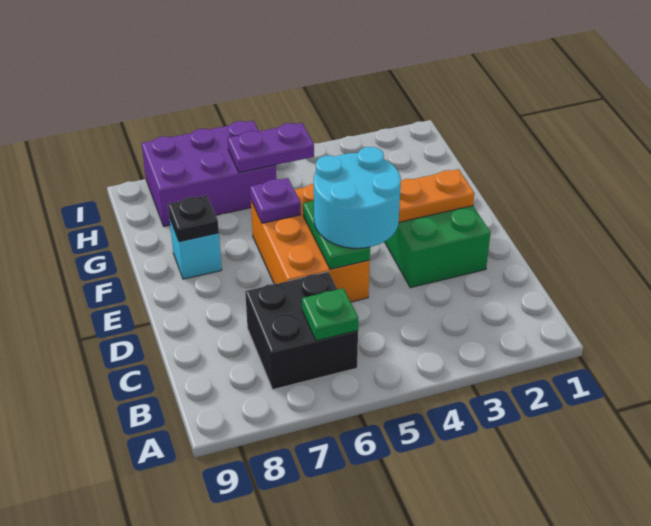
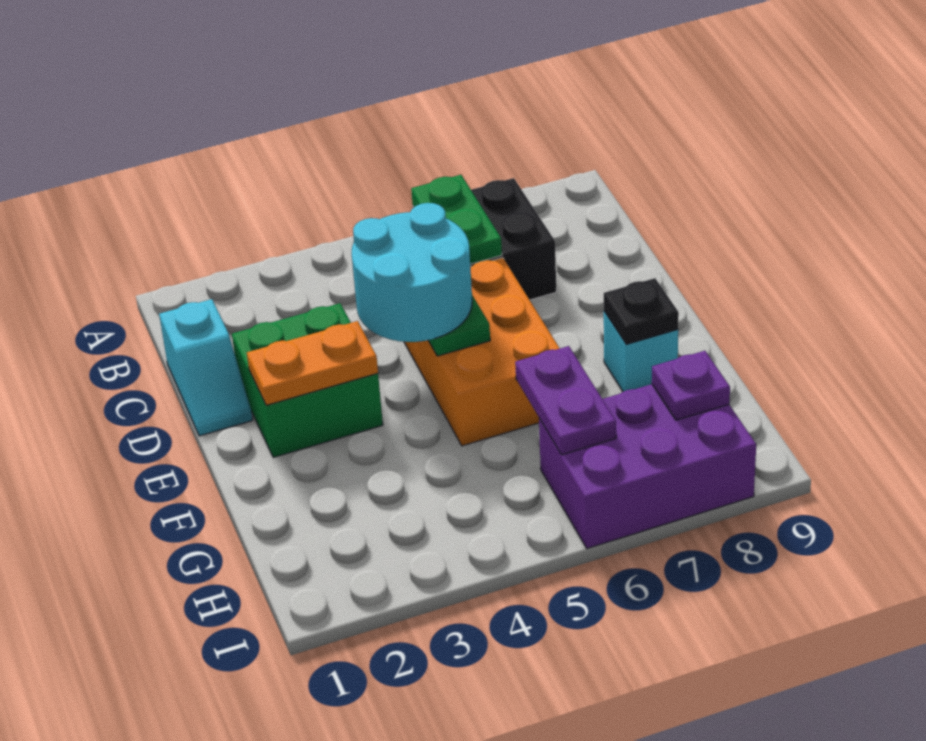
green plate B6 level 2 -> green plate B6:C6 level 2
none -> cyan slope C1:D1 level 1 top C
purple plate F6 level 2 -> purple plate H8 level 2
purple plate H5:H6 level 2 -> purple plate G6:H6 level 2

